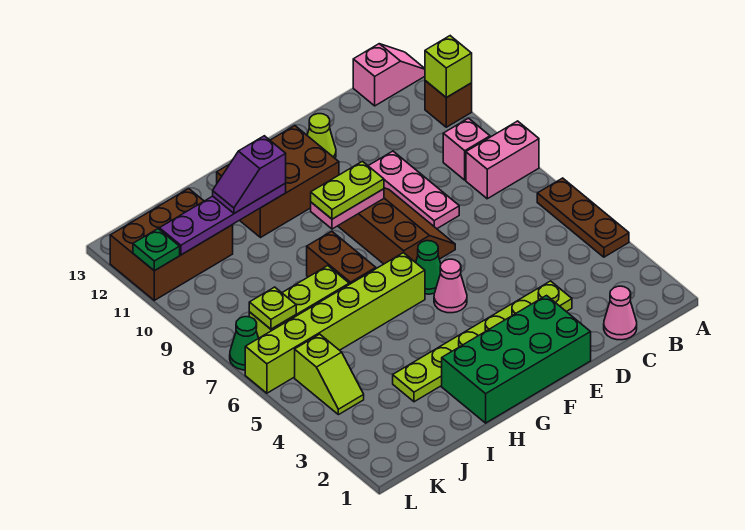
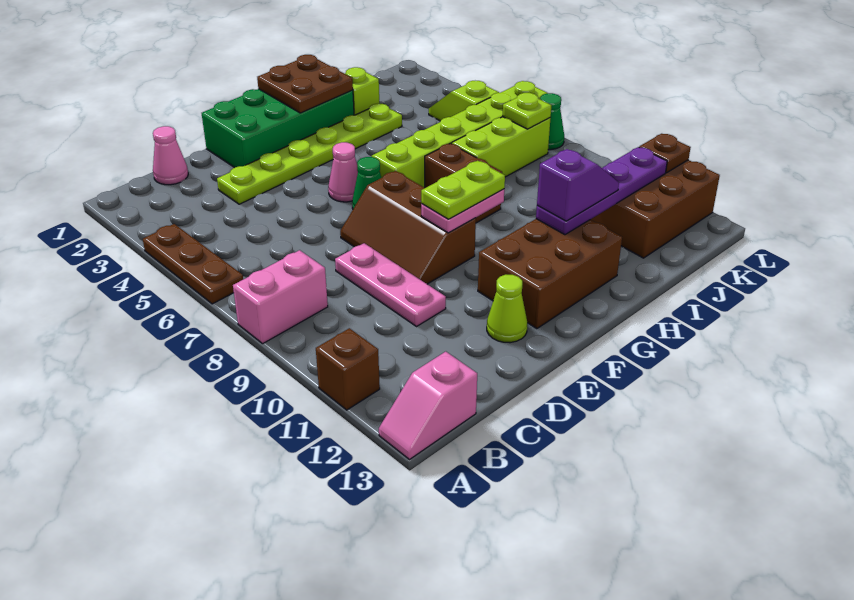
lime brick A11 level 2 -> lime brick I2 level 1
pink brick B9 level 1 -> none
none -> brown plate G1:H2 level 2
green plate L11 level 2 -> brown plate L11 level 2

